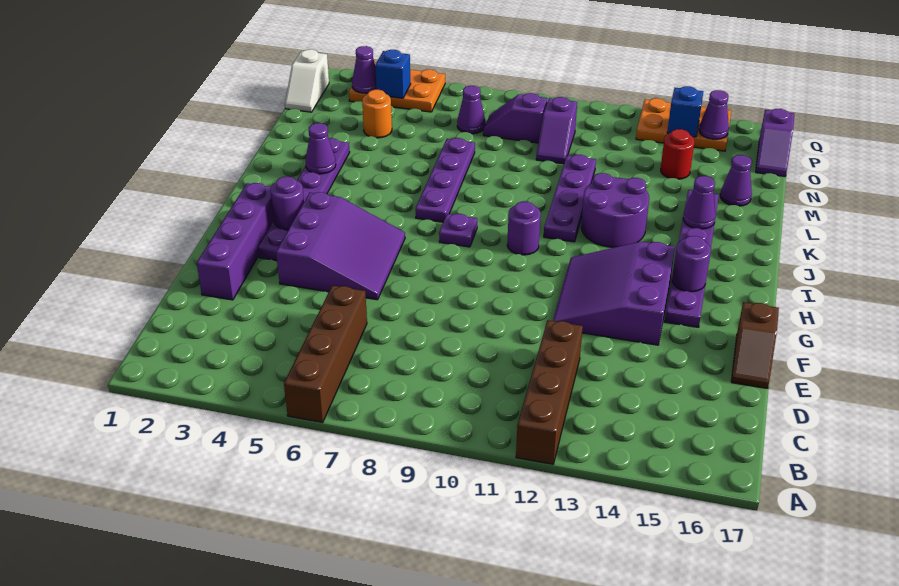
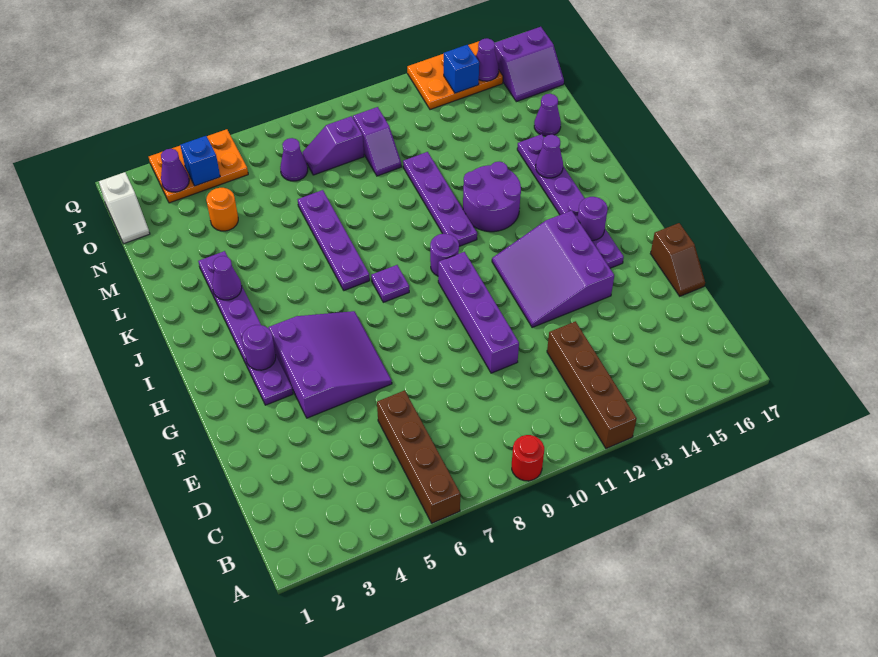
purple brick E2:H2 level 1 -> purple brick E10:H10 level 1
red round brick N14 level 1 -> red round brick A9 level 1
purple slope O17:P17 level 1 top P -> purple slope O16:P17 level 1 top P

